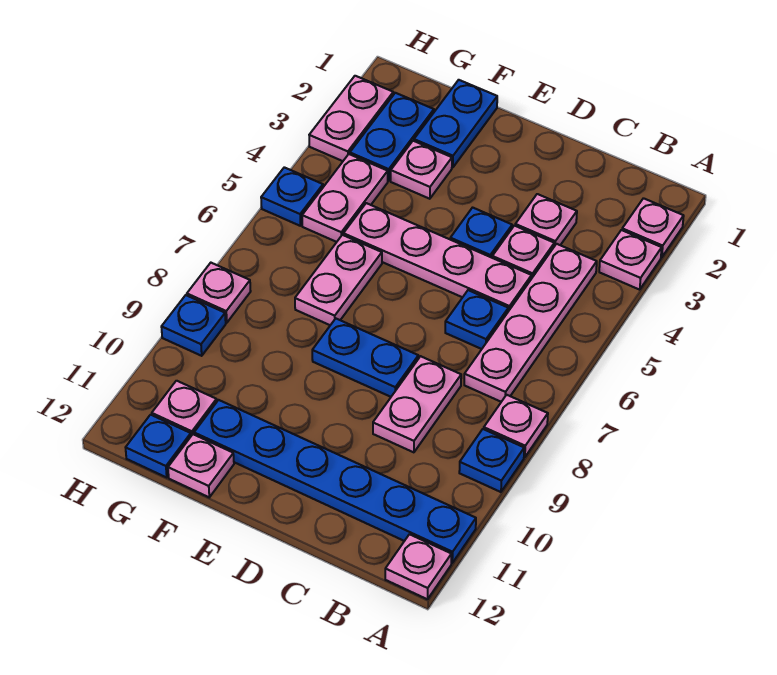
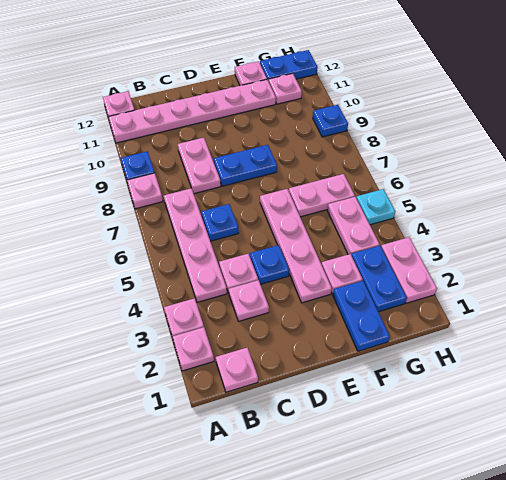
blue plate A11:F11 level 1 -> pink plate A11:F11 level 1
pink plate C5:F5 level 1 -> pink plate E3:E6 level 1
pink plate F6:F7 level 1 -> pink plate F6:G6 level 1
blue plate G12 level 1 -> blue plate G12:H12 level 1
blue plate H5 level 1 -> cyan plate H5 level 1
pink plate H8 level 1 -> pink plate B1 level 1

